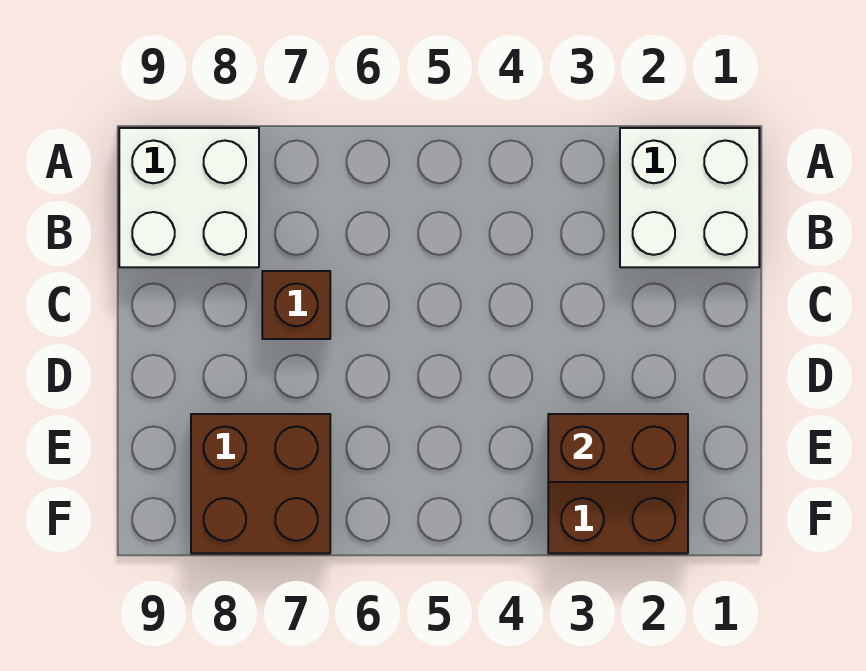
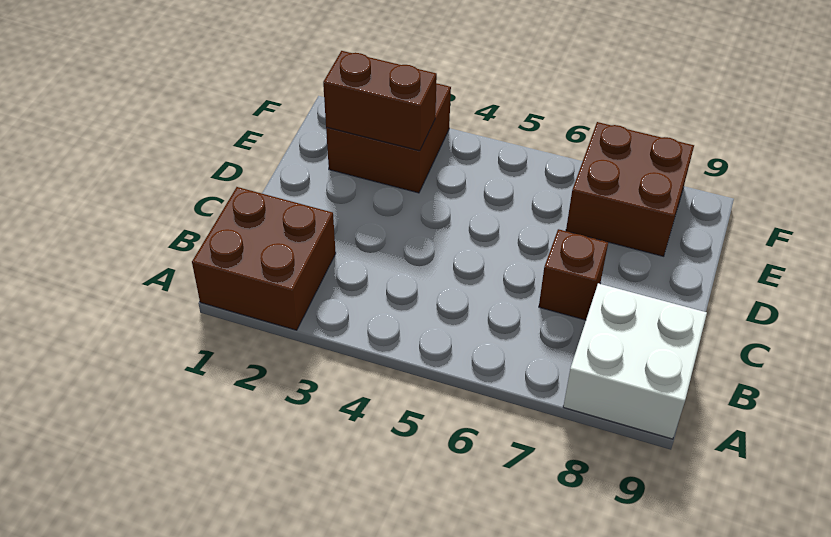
white brick A1:B2 level 1 -> brown brick A1:B2 level 1

